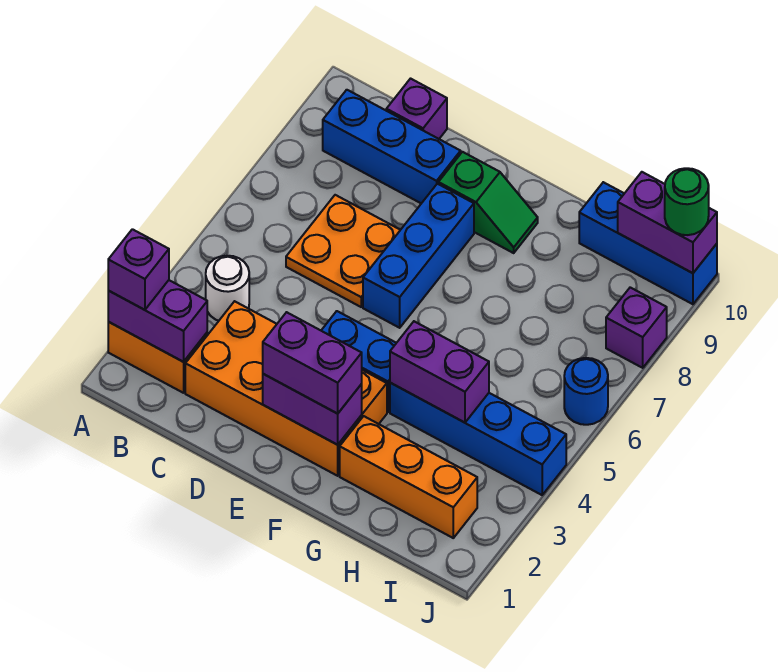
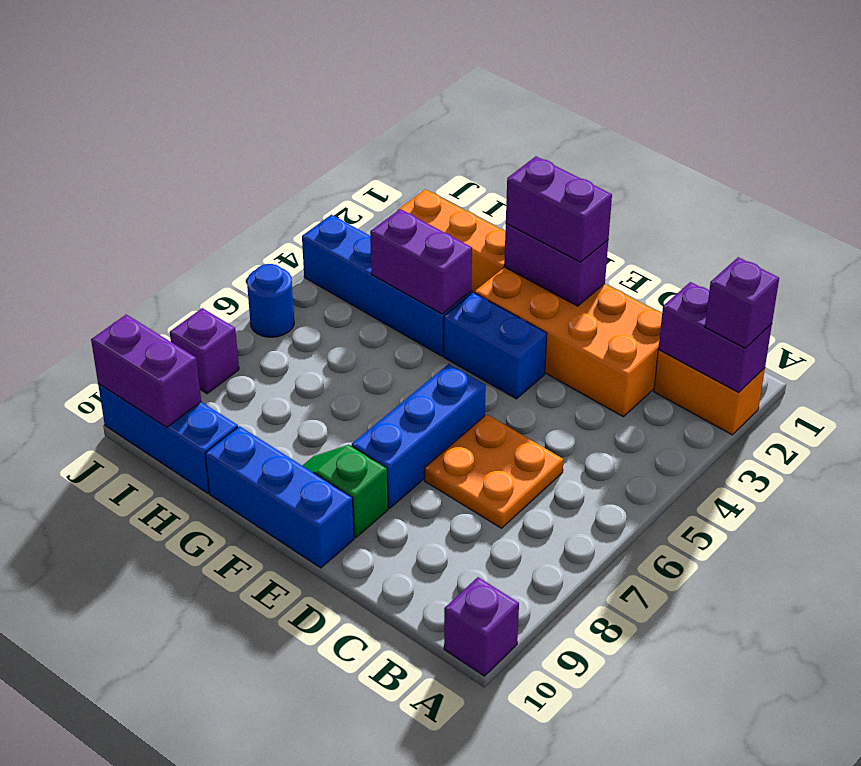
white round brick B4 level 1 -> none
blue brick B9:D9 level 1 -> blue brick E10:G10 level 1
purple brick C10 level 1 -> purple brick A10 level 1
green round brick J10 level 3 -> none

